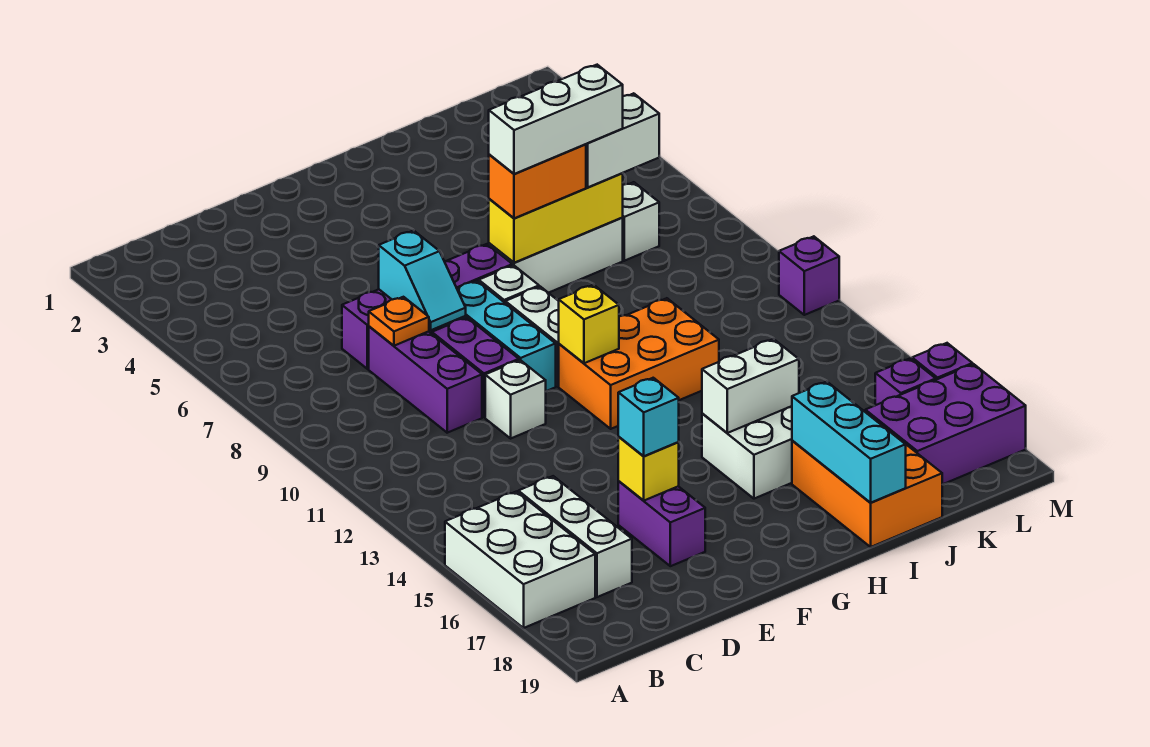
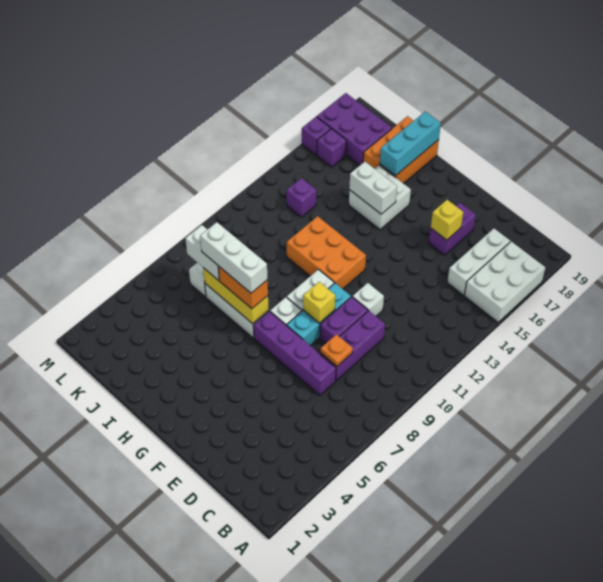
cyan slope E7:E8 level 2 top 7 -> none
cyan brick E16 level 3 -> none
yellow brick G11 level 2 -> yellow brick F9 level 2
purple brick M11 level 1 -> purple brick K13 level 1

